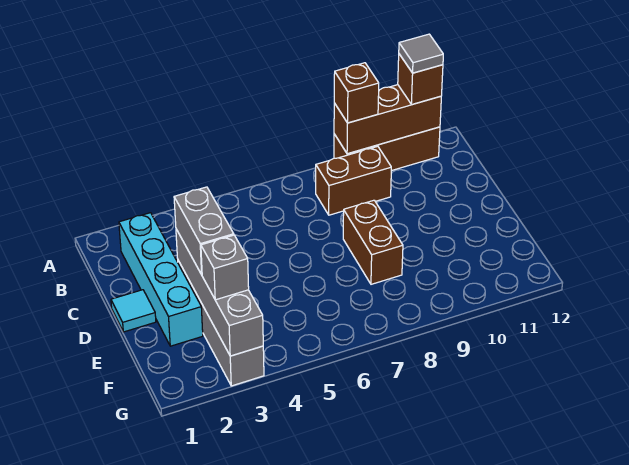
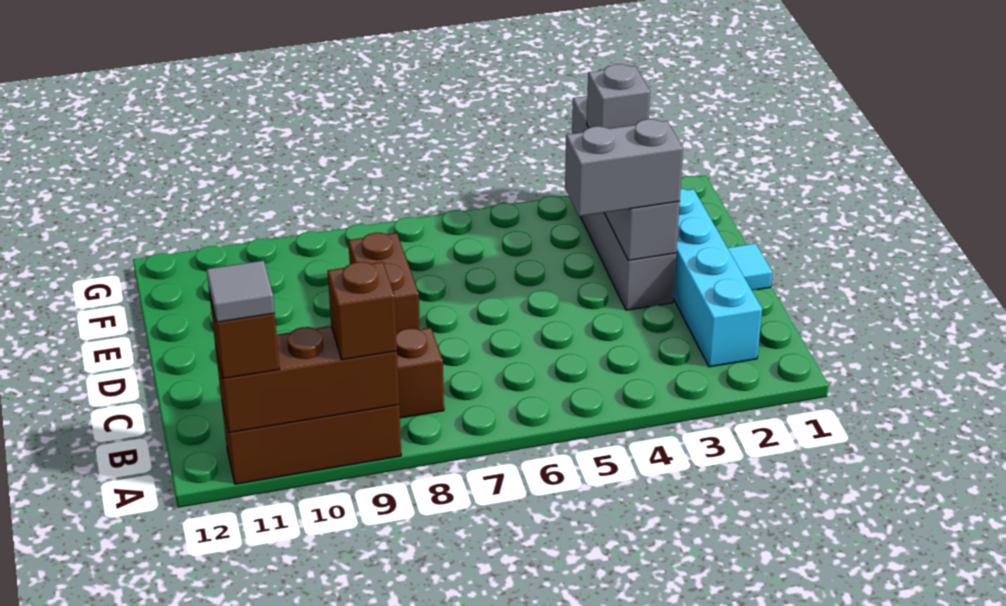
grey brick D3:E3 level 3 -> grey brick D3:D4 level 3

